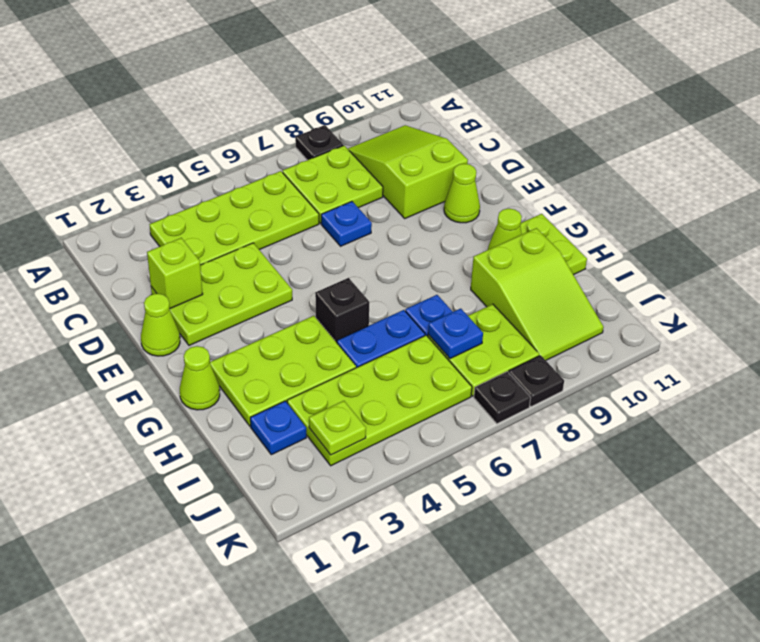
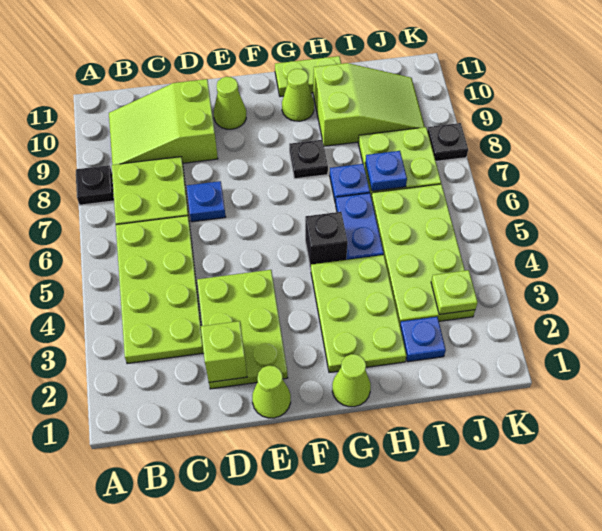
black plate K7 level 1 -> black plate G8 level 1

